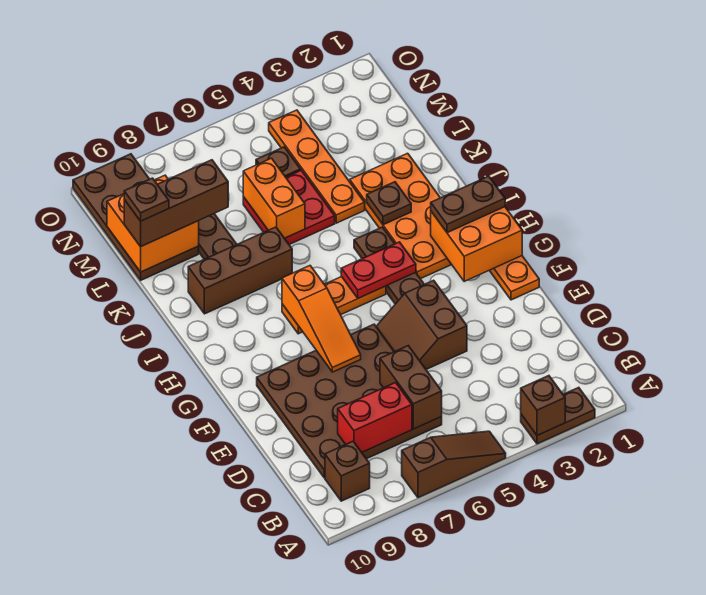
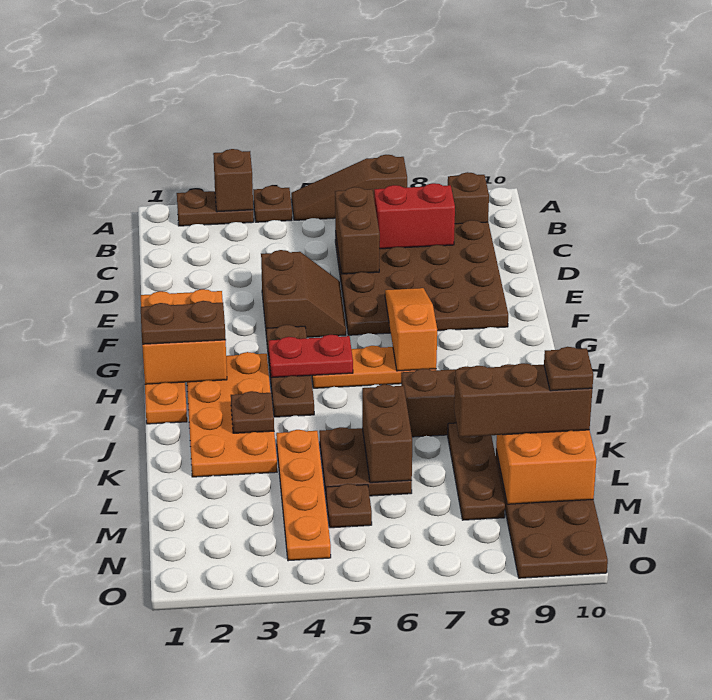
none -> brown plate A4 level 1
red plate K5:L6 level 1 -> brown plate K5:L6 level 1
orange brick K6:L6 level 2 -> brown brick K6:L6 level 2

